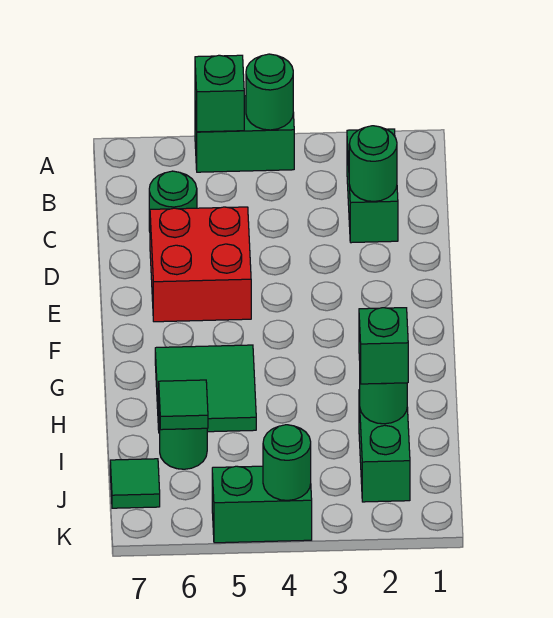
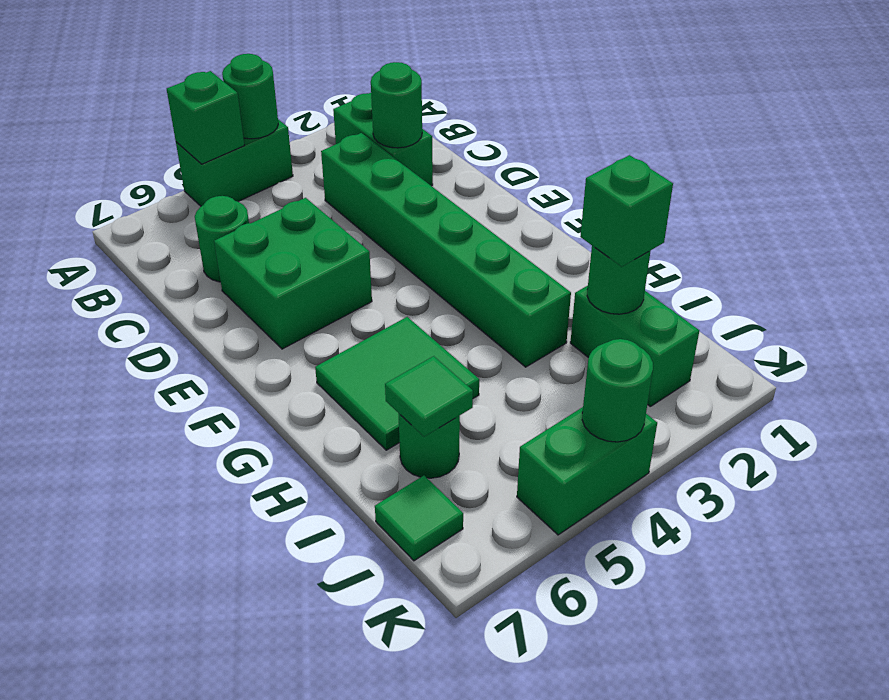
none -> green brick C3:H3 level 1
red brick D5:E6 level 1 -> green brick D5:E6 level 1

